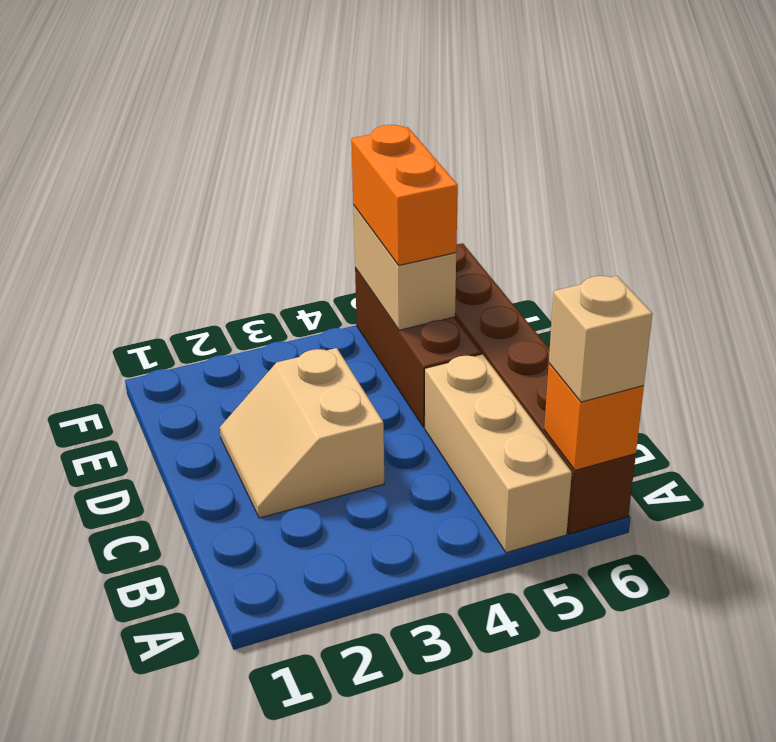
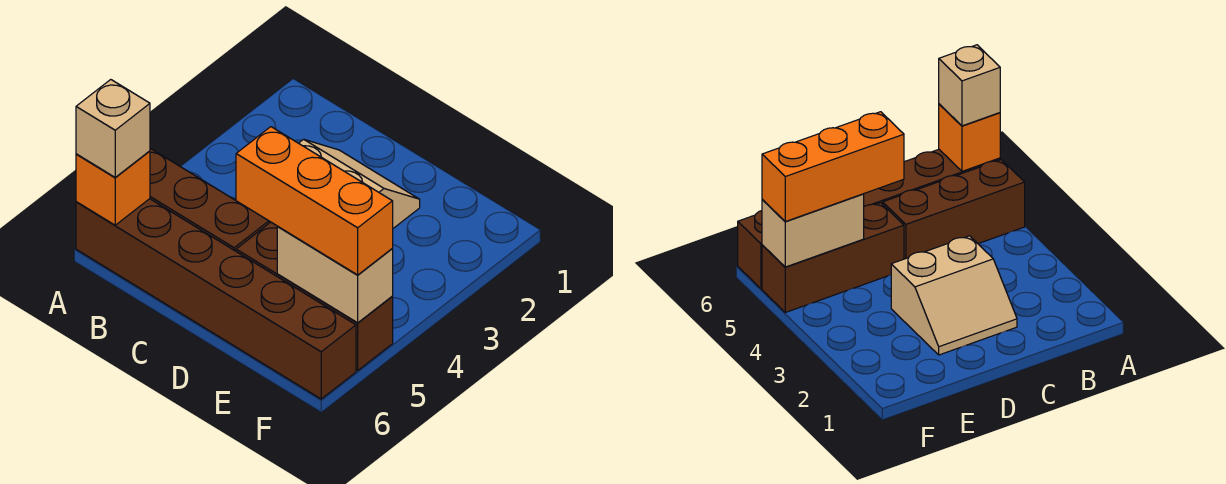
tan brick A5:C5 level 1 -> brown brick A5:C5 level 1
orange brick E5:F5 level 3 -> orange brick D5:F5 level 3

